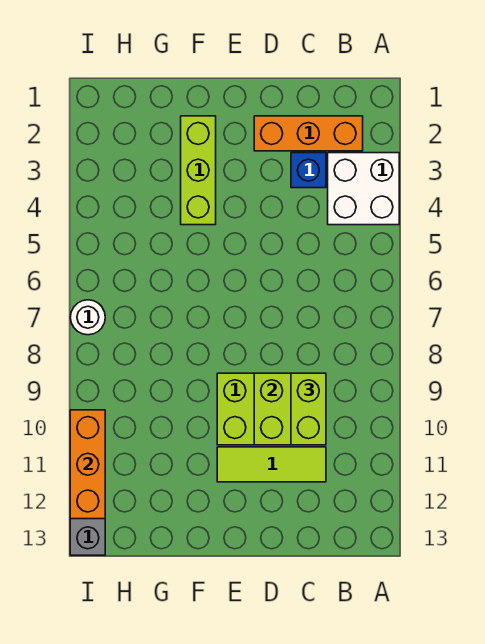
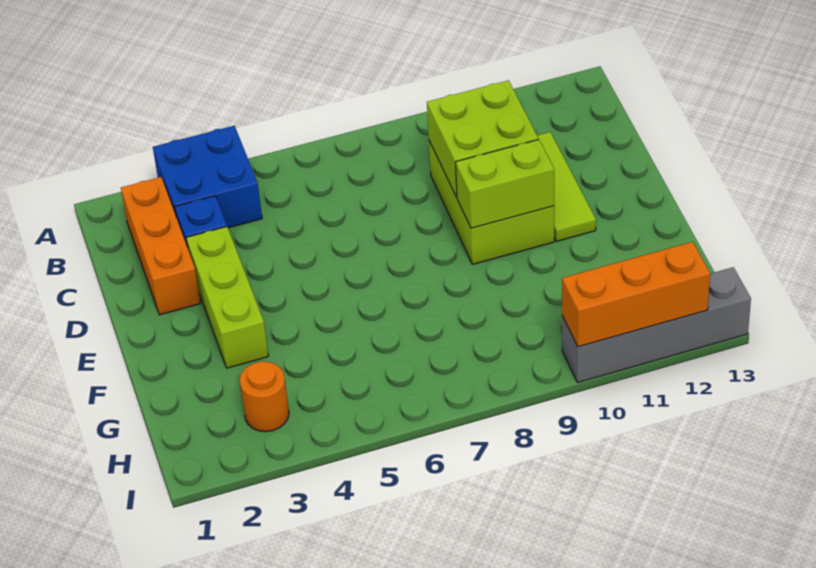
white brick A3:B4 level 1 -> blue brick A3:B4 level 1
lime brick C9:C10 level 3 -> lime brick E9:E10 level 2
lime brick F2:F4 level 1 -> lime brick D3:F3 level 1
none -> orange round brick H3 level 1
white round brick I7 level 1 -> none

